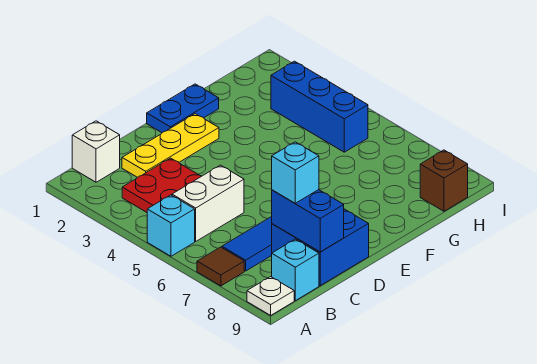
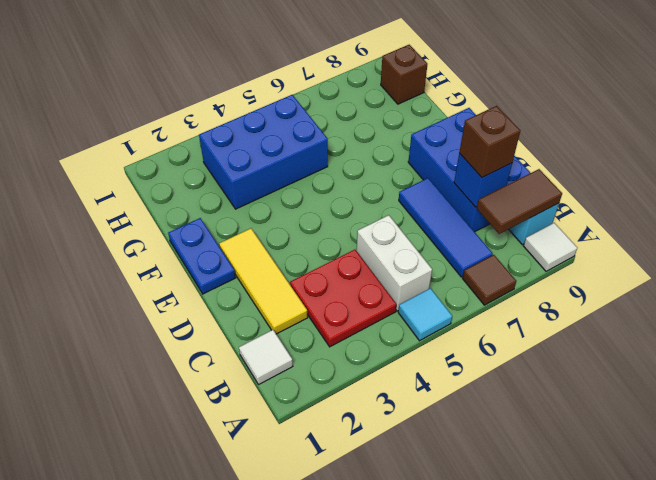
cyan brick A5 level 1 -> cyan tile A5 level 1
white plate A9 level 1 -> white tile A9 level 1
white brick B1 level 1 -> white tile B1 level 1
none -> brown tile B8:B9 level 2
yellow plate C2:E2 level 1 -> yellow tile C2:E2 level 1
blue brick C8:D9 level 1 -> blue brick C8:E9 level 1
blue brick C8:C9 level 2 -> blue brick C8 level 2
cyan brick C8 level 3 -> brown brick C8 level 3
blue brick H3:H5 level 1 -> blue brick G3:H5 level 1

